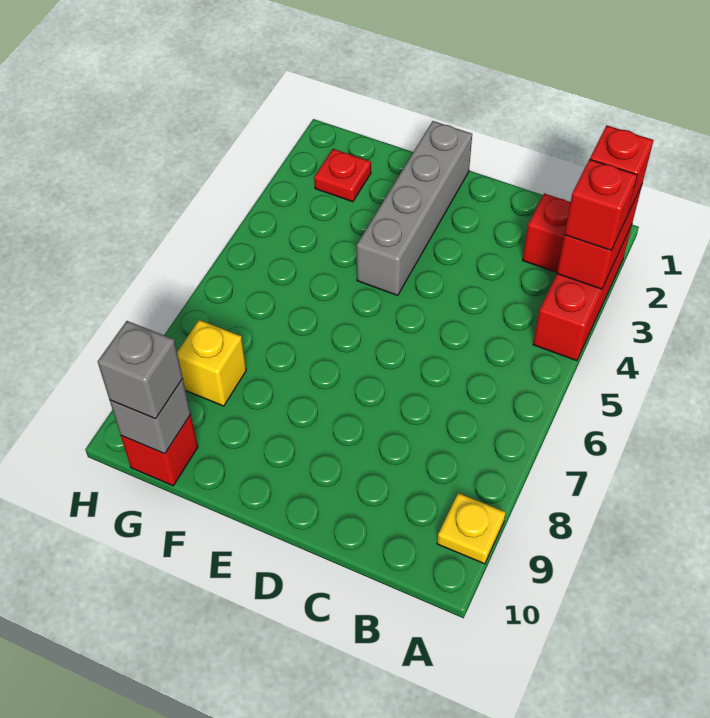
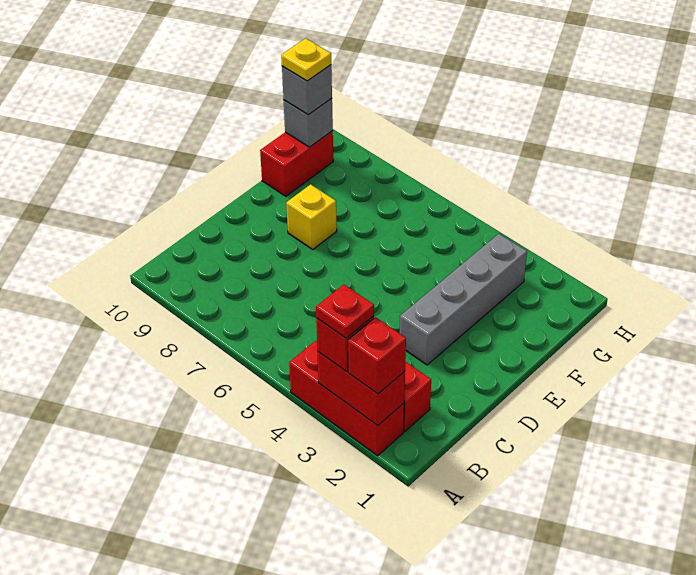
yellow plate A9 level 1 -> yellow plate G10 level 4
grey brick E1:E4 level 1 -> grey brick D3:G3 level 1
red plate G2 level 1 -> red plate A3 level 4
yellow brick G8 level 1 -> yellow brick E8 level 1
red brick G10 level 1 -> red brick F10:G10 level 1

